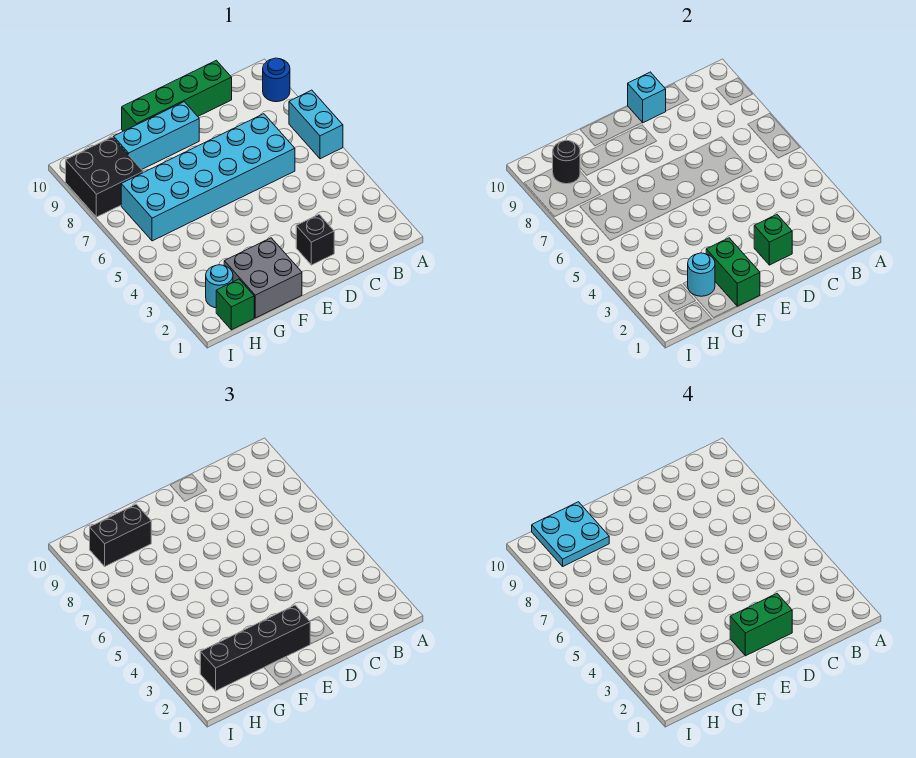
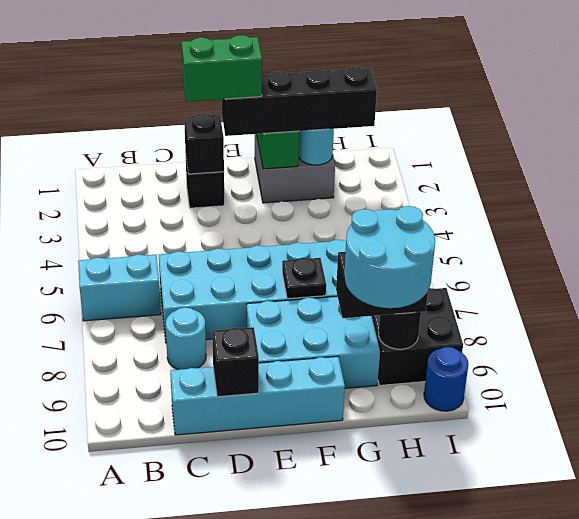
cyan brick A6:A7 level 1 -> cyan brick A6:B6 level 1
blue round brick A9 level 1 -> blue round brick I10 level 1
green brick C10:F10 level 1 -> cyan brick C10:F10 level 1
green brick D2 level 2 -> black brick D2 level 2
cyan brick D10 level 2 -> black brick D10 level 2
cyan brick E9:G9 level 1 -> cyan brick E8:G9 level 1
none -> black plate F7 level 2
cyan plate G9:H10 level 4 -> cyan round brick G9:H10 level 4
green brick H1 level 1 -> none
cyan round brick H2 level 1 -> cyan round brick C8 level 1

